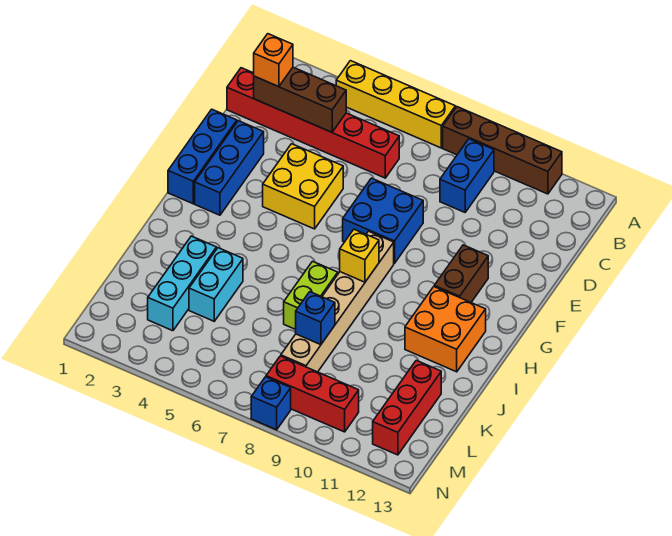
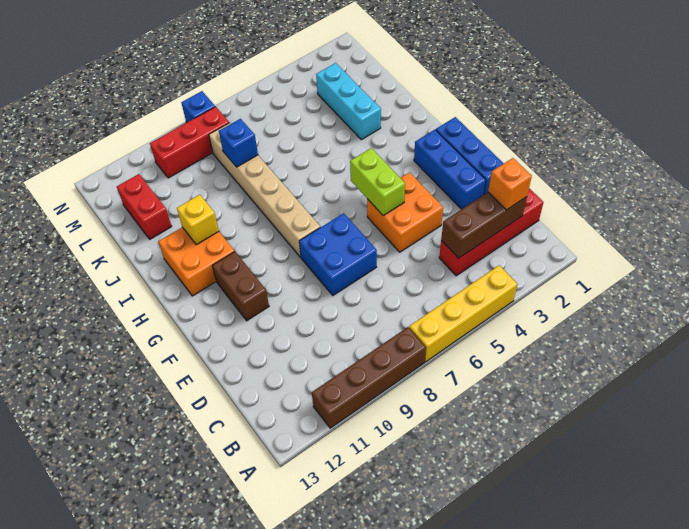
blue brick B9:C9 level 1 -> none
red brick C1:C6 level 1 -> red brick C1:C4 level 1
yellow brick E4:F5 level 1 -> orange brick E4:F5 level 1
yellow brick H8 level 2 -> yellow brick I11 level 2
lime brick I7:J7 level 1 -> lime brick F5:G5 level 2
cyan brick J4:K4 level 1 -> none
red brick K12:M12 level 1 -> red brick K12:L12 level 1

